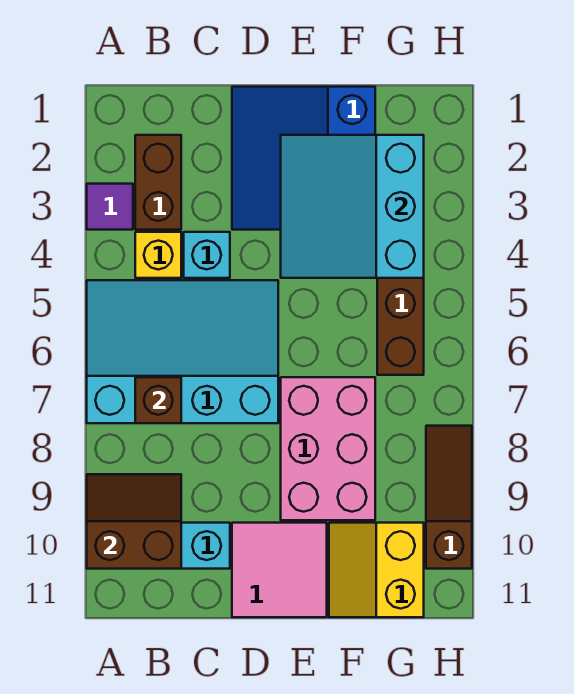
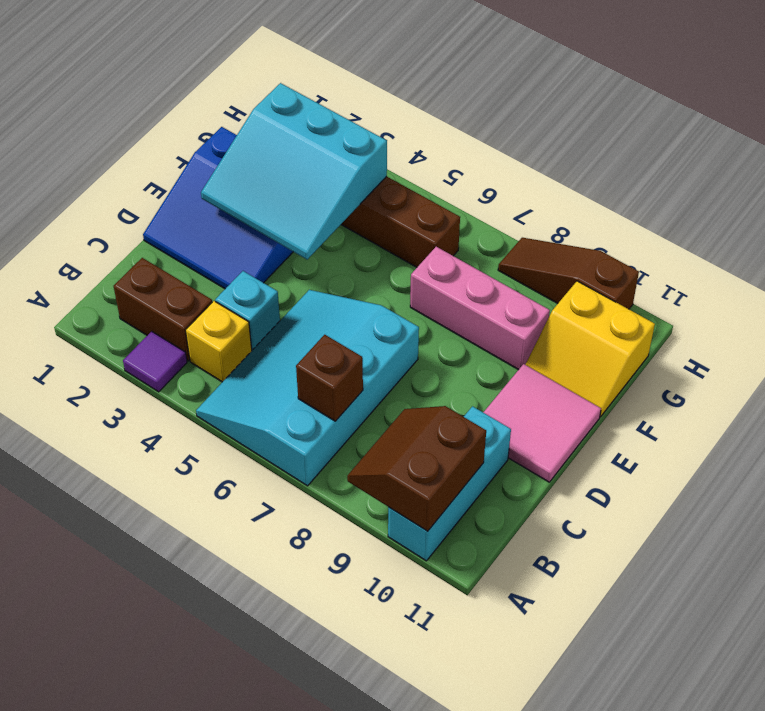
pink brick E7:F9 level 1 -> pink brick F7:F9 level 1

